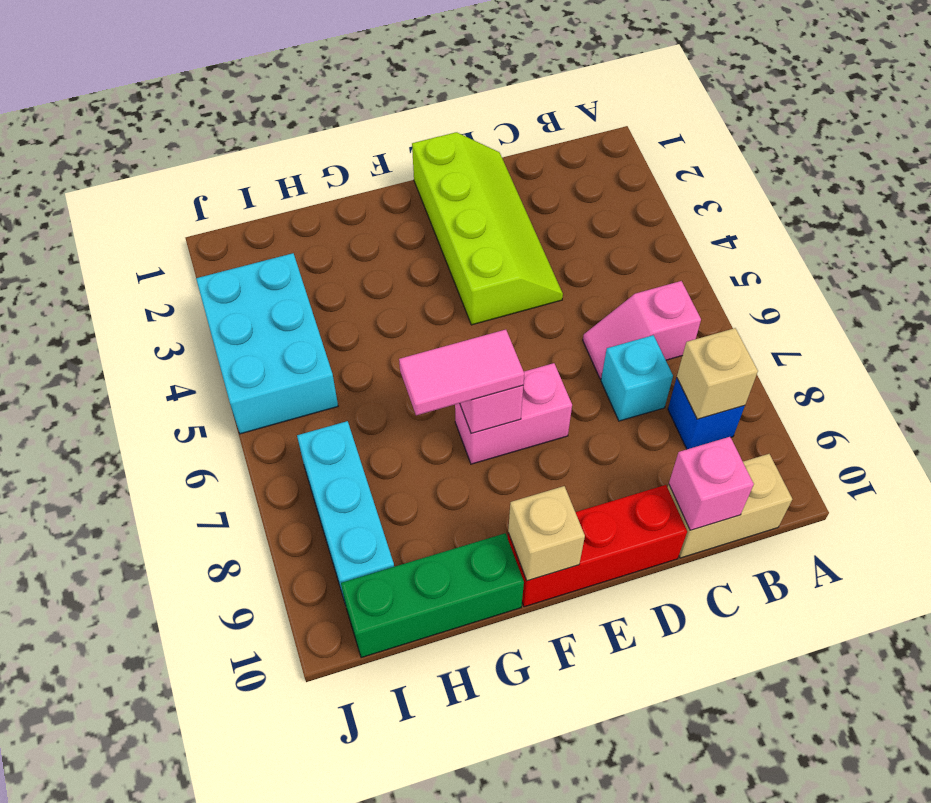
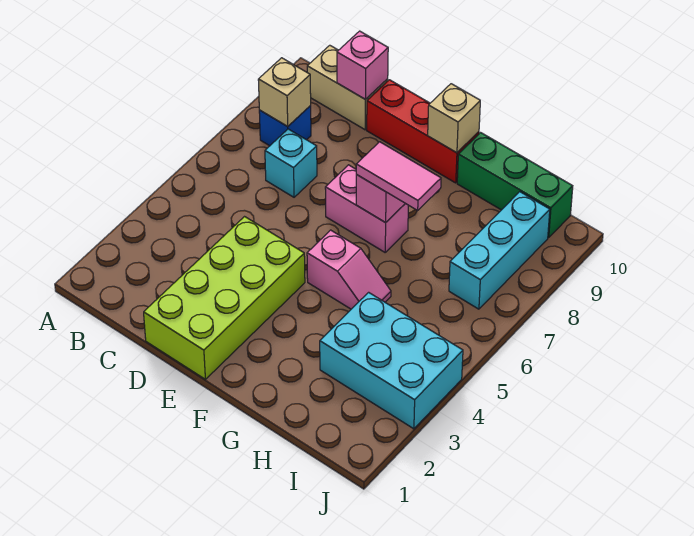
pink slope B6:C6 level 1 top B -> pink slope F5:G5 level 1 top F
lime slope D1:E4 level 1 top E -> lime brick D1:E4 level 1
cyan brick I3:J5 level 1 -> cyan brick H3:J4 level 1

